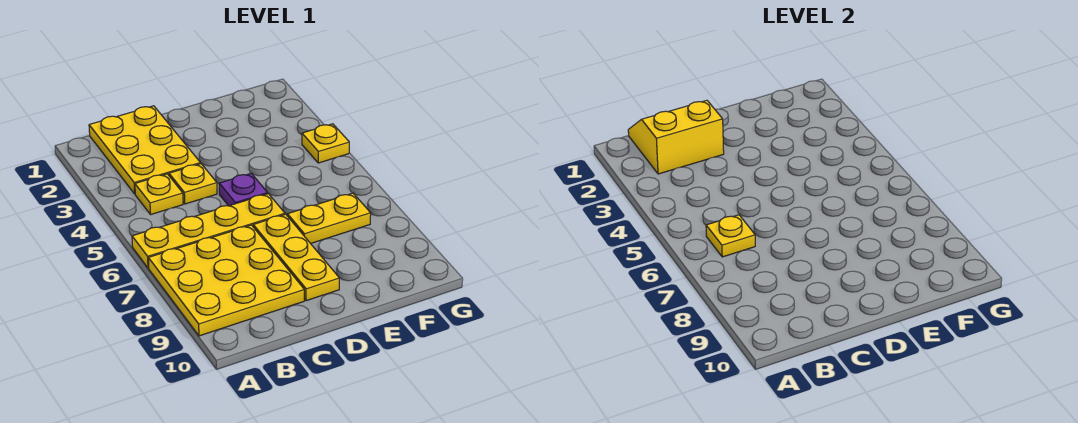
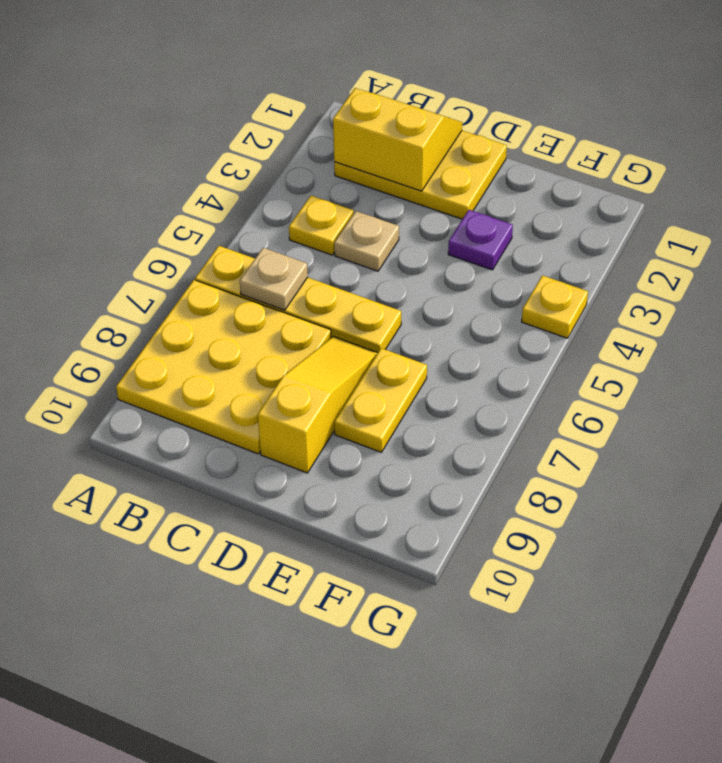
yellow plate B1:C3 level 1 -> yellow plate B1:D2 level 1
yellow plate B6 level 2 -> tan plate B6 level 2
yellow plate C4 level 1 -> tan plate C4 level 1
purple plate D5 level 1 -> purple plate E3 level 1
yellow plate D7:D9 level 1 -> yellow slope D7:D9 level 1 top 9
yellow plate E7:F7 level 1 -> yellow plate E7:E8 level 1

